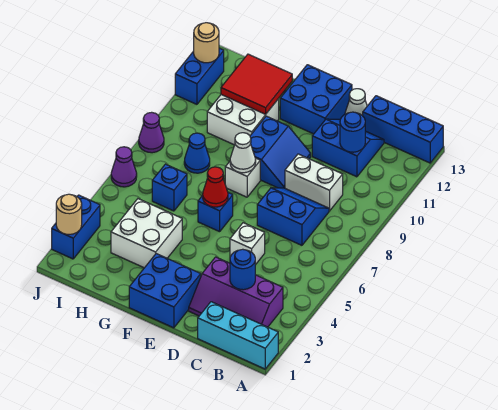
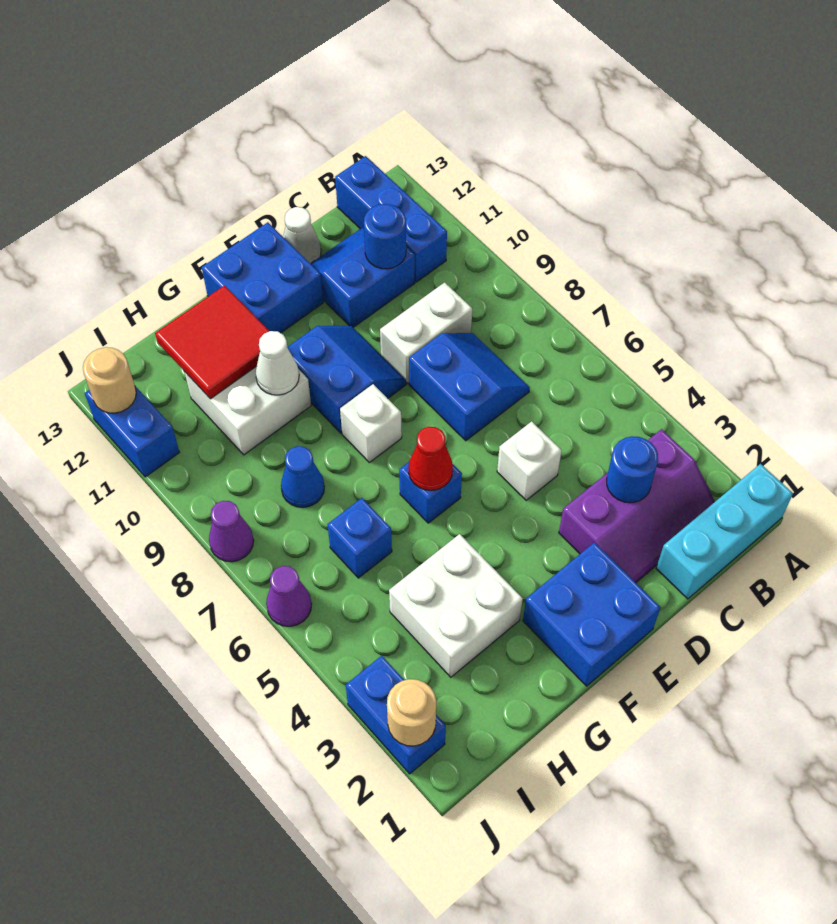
blue brick A13:C13 level 1 -> blue brick B11:B13 level 1
blue slope C7:D8 level 1 top 7 -> blue slope C7:D8 level 1 top D
white cone F8 level 2 -> white cone G10 level 2

